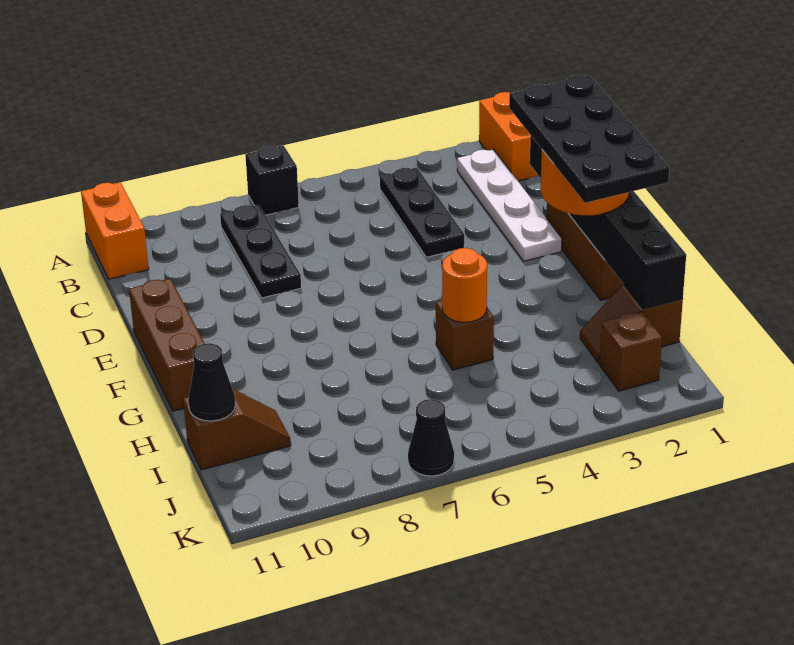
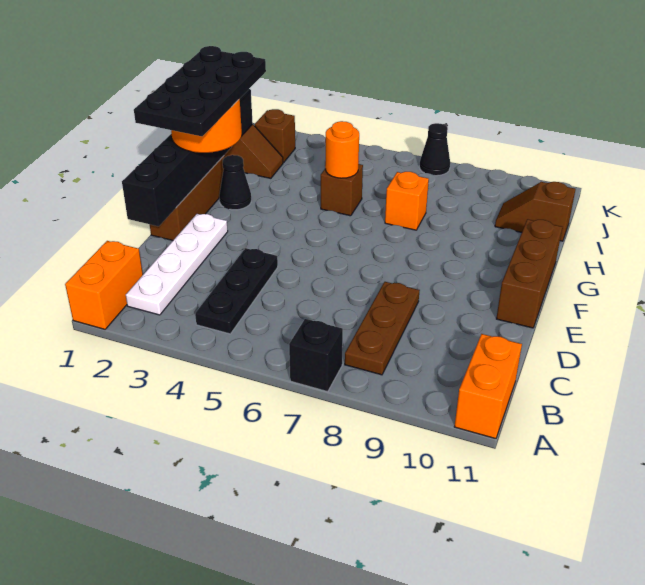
black plate B8:D8 level 1 -> brown plate B8:D8 level 1
none -> orange brick H7 level 1
black cone I11 level 2 -> black cone G2 level 1

